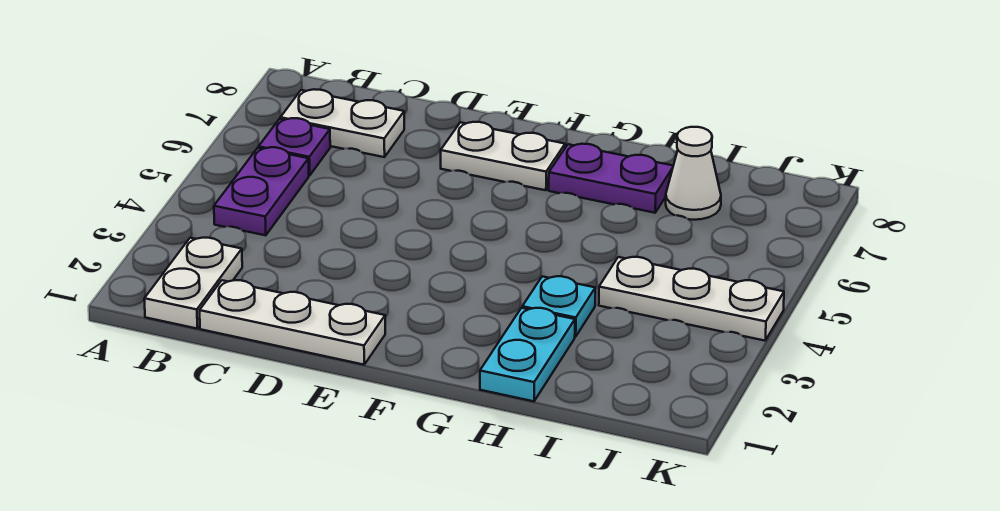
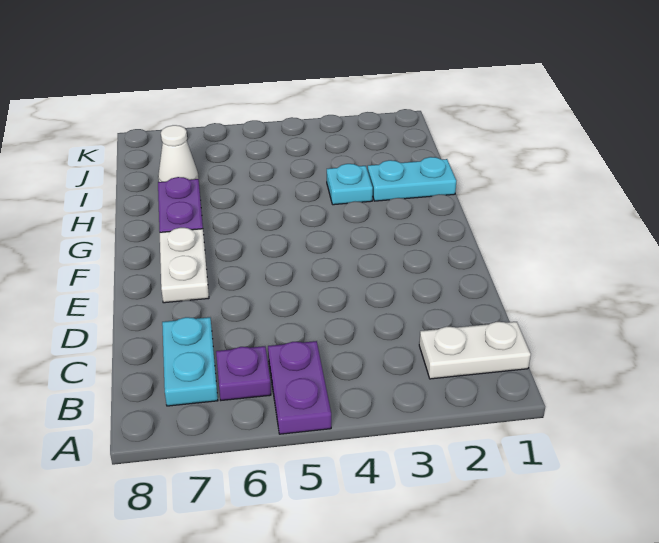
purple plate B4:B5 level 1 -> purple plate A5:B5 level 1
white plate B7:C7 level 1 -> cyan plate B7:C7 level 1
white plate C1:E1 level 1 -> none
white plate I4:K4 level 1 -> none

